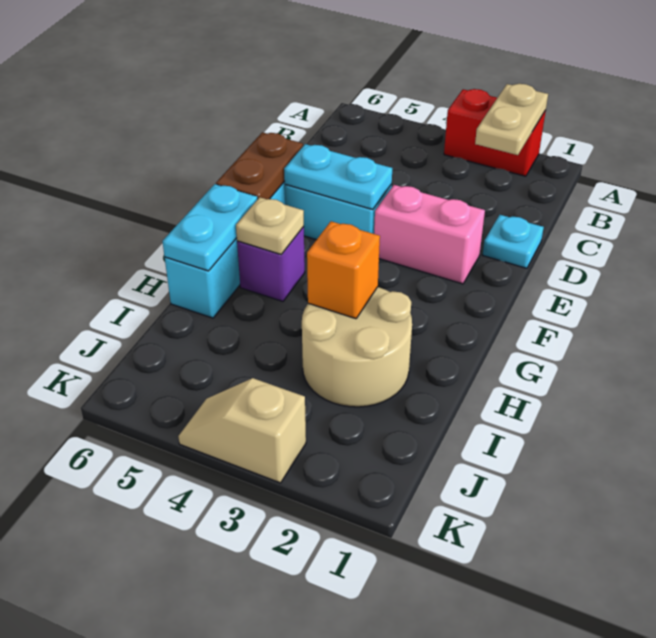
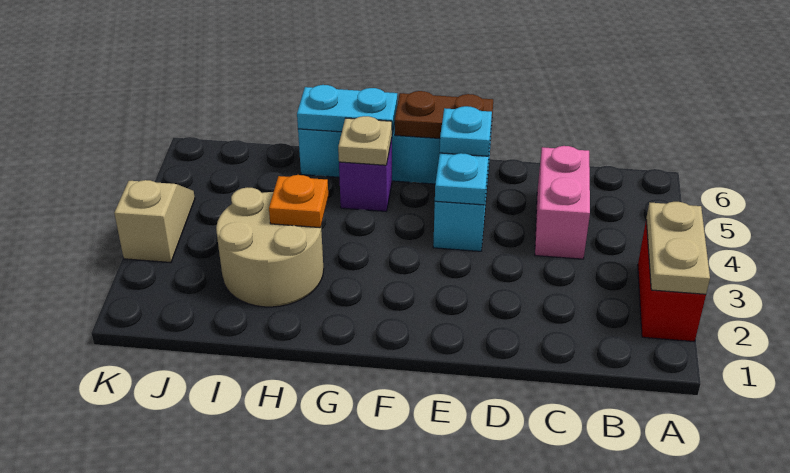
tan plate A2:B2 level 2 -> tan plate A2:A3 level 2
cyan plate D1 level 1 -> cyan plate E5 level 3
pink brick E2:E3 level 1 -> pink brick C4:C5 level 1
orange brick H3 level 2 -> orange plate H3 level 2

